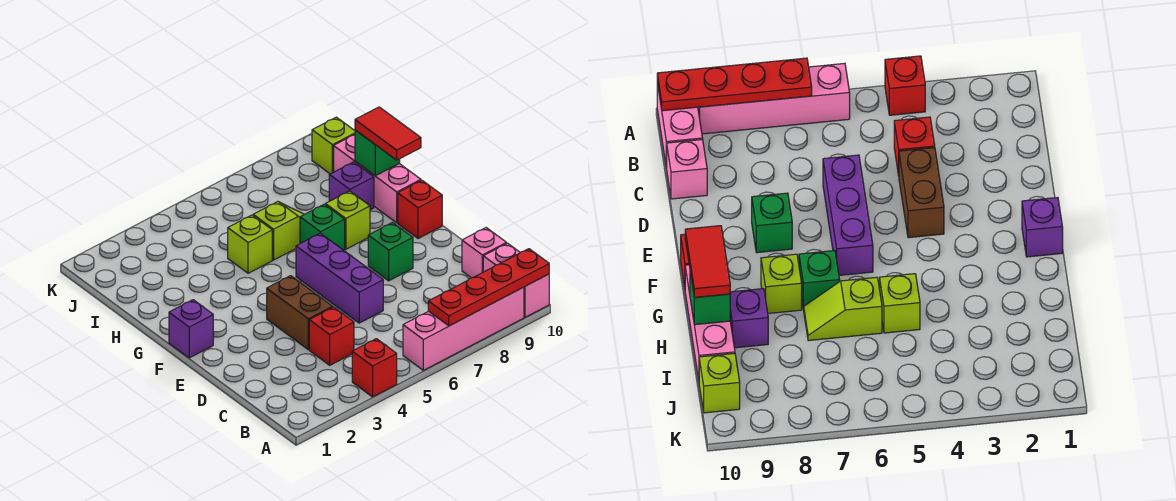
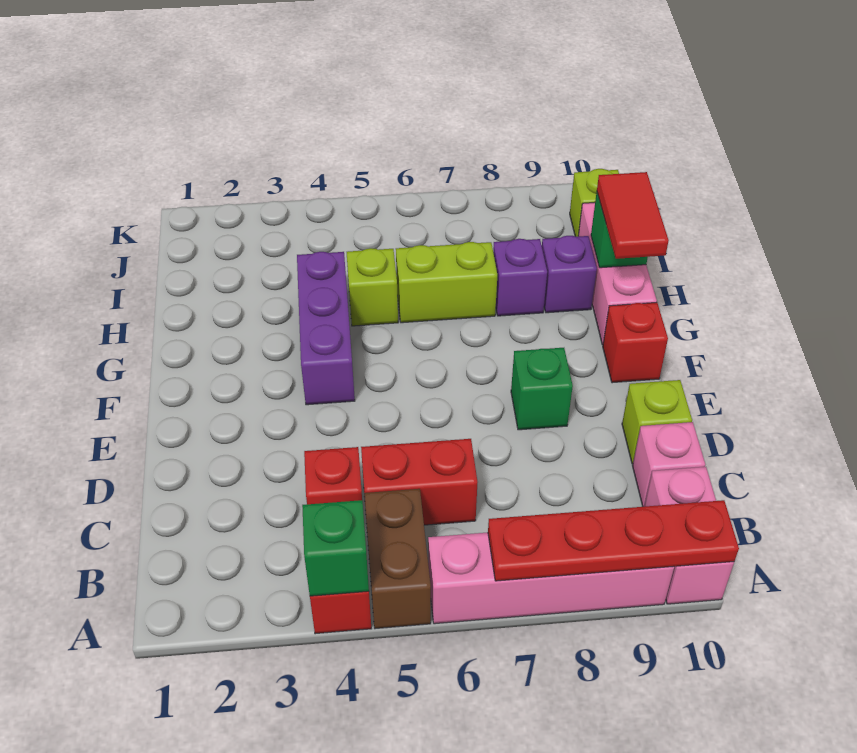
none -> red brick C5:C6 level 1
brown brick D4:E4 level 1 -> brown brick A5:B5 level 1
purple brick D6:F6 level 1 -> purple brick F4:H4 level 1
purple brick F1 level 1 -> purple brick H8 level 1
green brick G7 level 1 -> green brick A4 level 2
lime brick G8 level 1 -> lime brick D10 level 1
lime slope H6:H7 level 1 top 6 -> lime brick H6:H7 level 1

